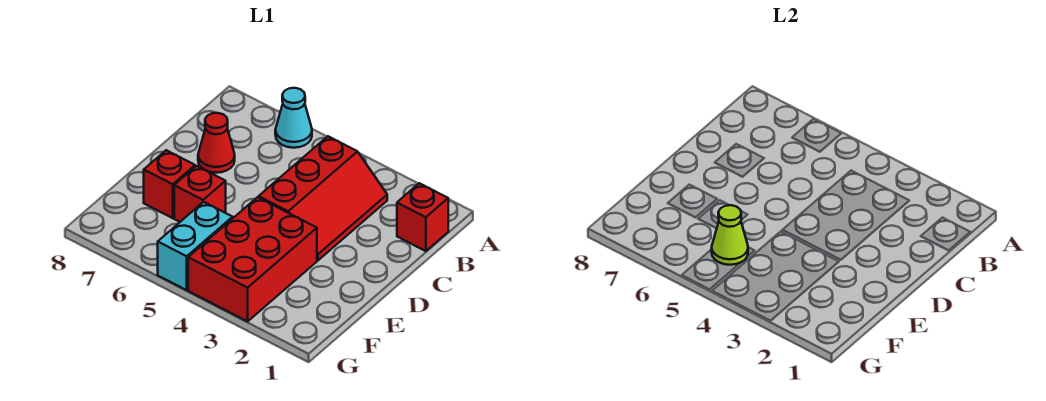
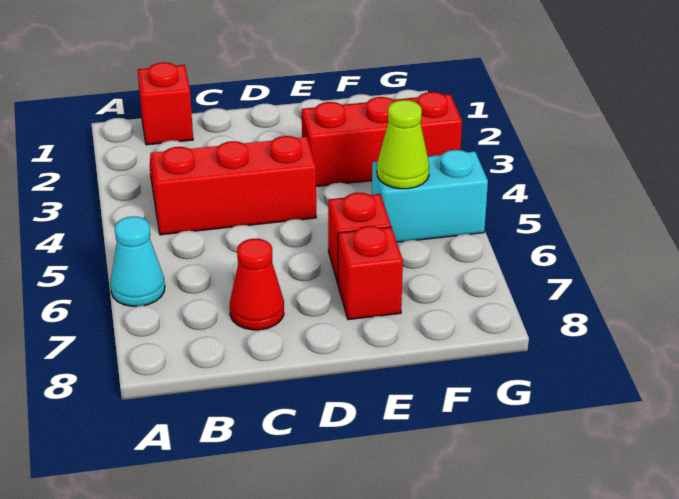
red brick E3:G4 level 1 -> red brick E3:G3 level 1

